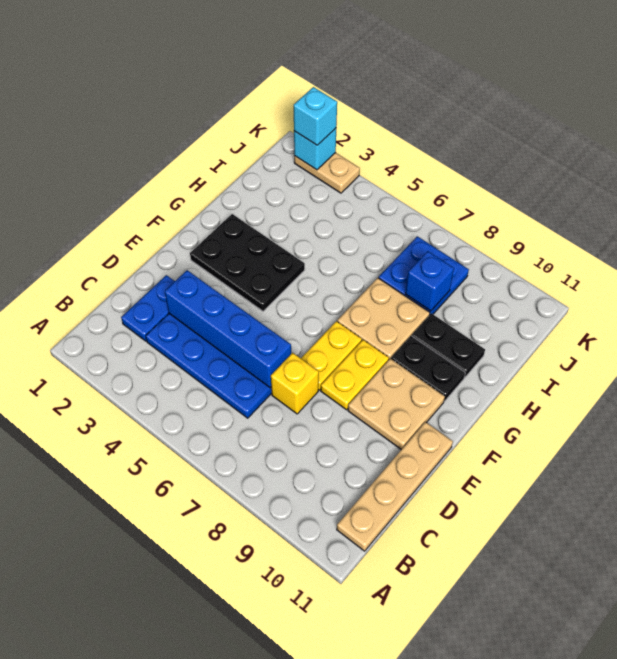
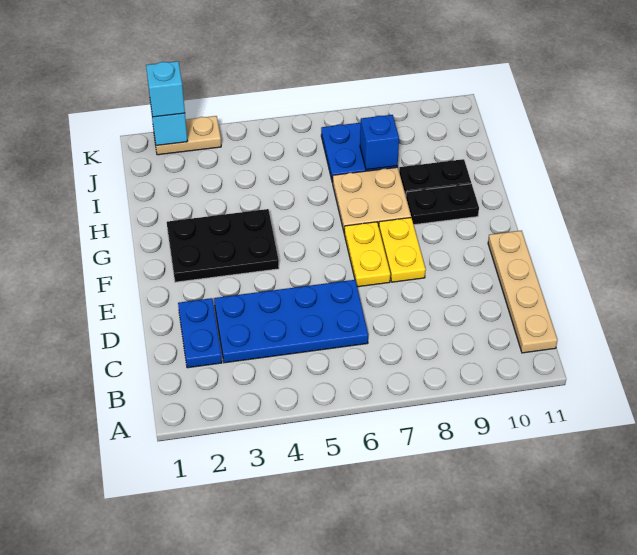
blue brick D3:D6 level 2 -> none
yellow brick D7 level 1 -> none
tan plate E9:F10 level 1 -> none

